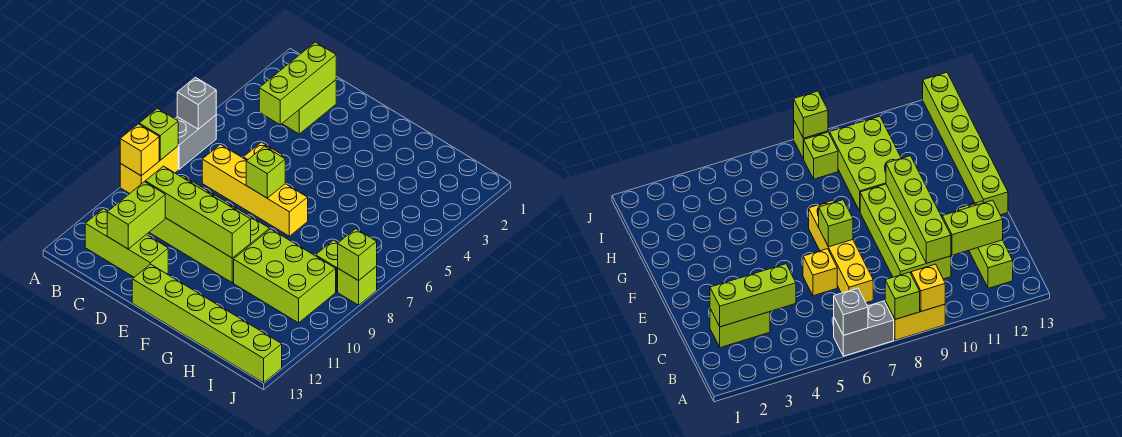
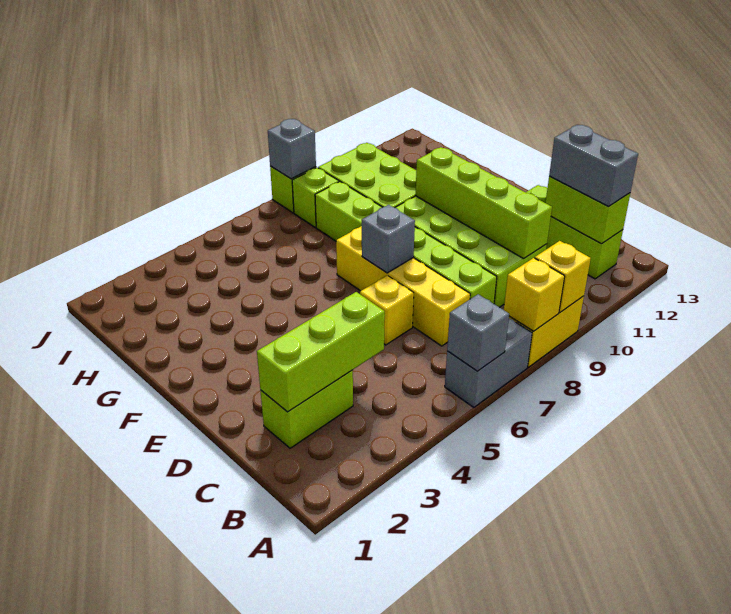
lime brick A8 level 2 -> yellow brick A8 level 2
none -> grey brick B12:C12 level 3
lime brick C11:C12 level 2 -> lime brick B12:C12 level 2
lime brick E7 level 2 -> grey brick E7 level 2
lime brick E13:J13 level 1 -> lime brick C8:H8 level 1
lime brick J8 level 2 -> grey brick J8 level 2

